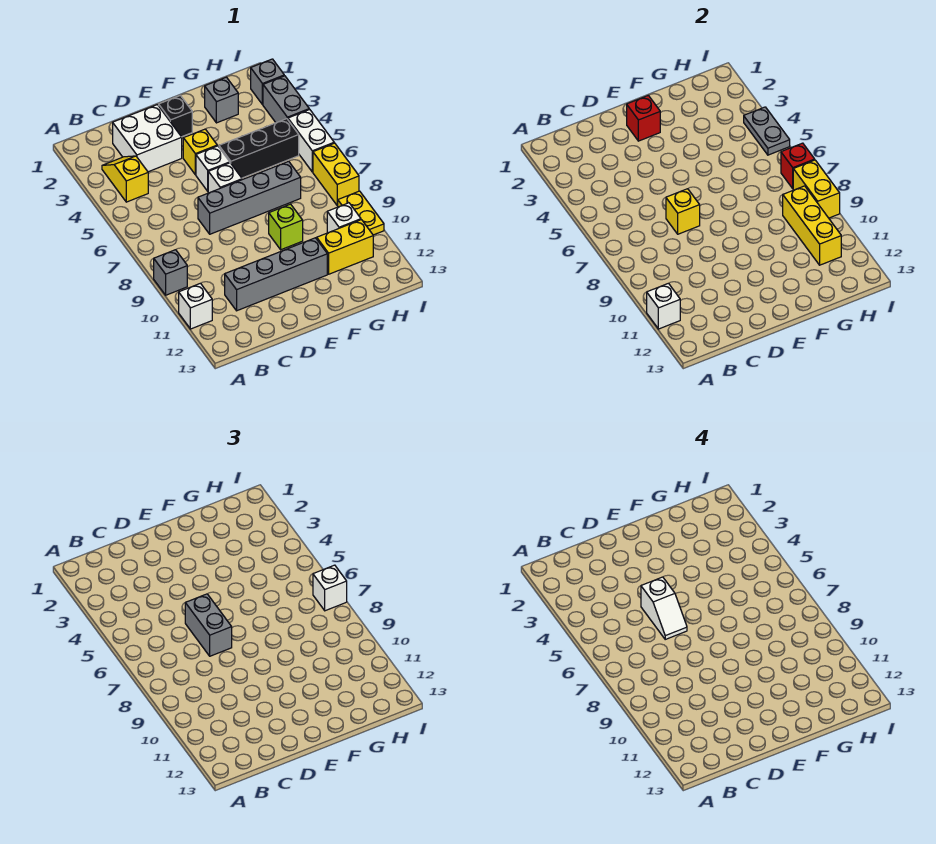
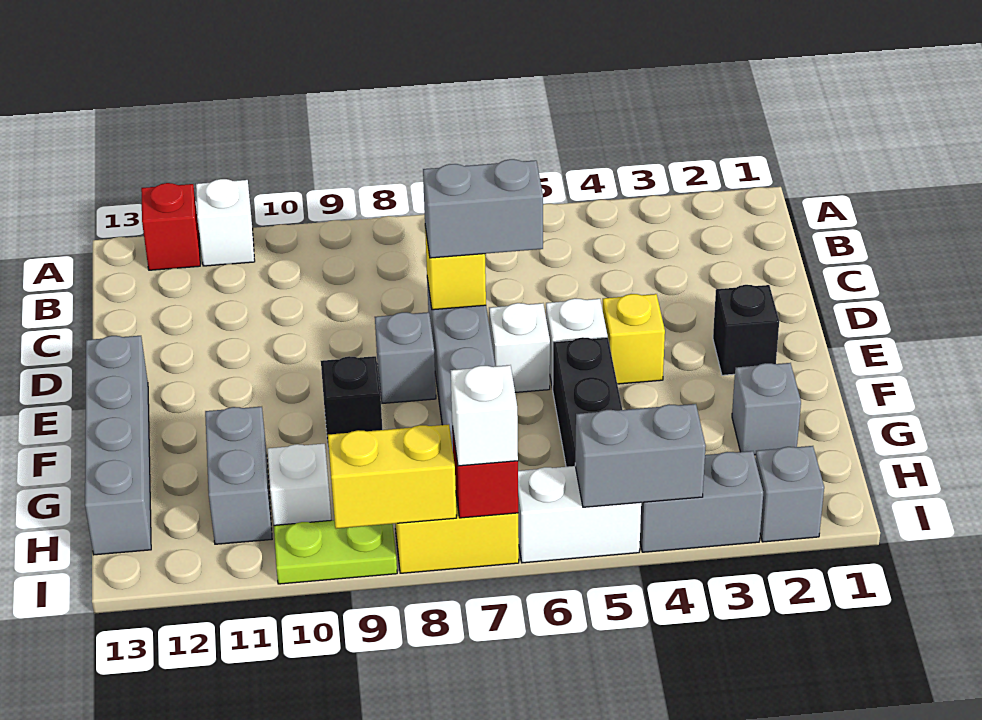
grey brick A9 level 1 -> grey brick E8 level 1
white brick A11 level 2 -> none
yellow slope B3:B4 level 1 top 4 -> none
white brick C2:D3 level 1 -> none
grey brick C11:F11 level 1 -> grey brick E13:H13 level 1
white slope D5:D6 level 4 top 5 -> none
red brick E2 level 2 -> red brick A12 level 1
lime brick F9 level 1 -> black brick F9 level 1
yellow brick G11:H11 level 1 -> grey brick G11:H11 level 1
yellow brick H9:H11 level 2 -> none
grey plate I4:I5 level 2 -> grey brick I4:I5 level 2
yellow plate I9:I10 level 1 -> lime plate I9:I10 level 1

